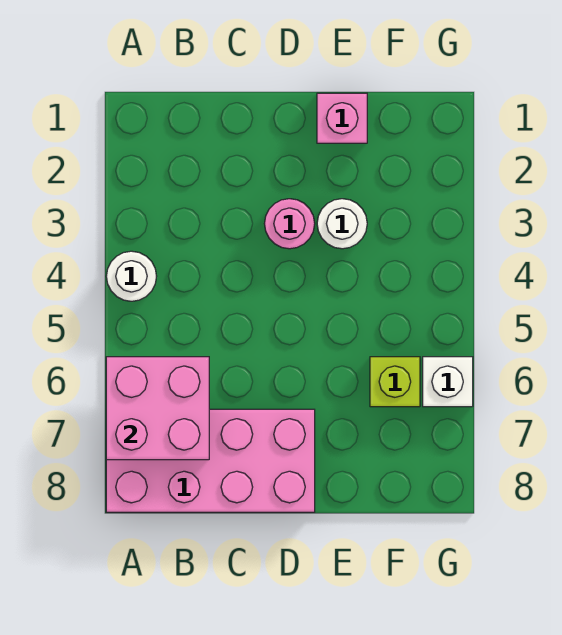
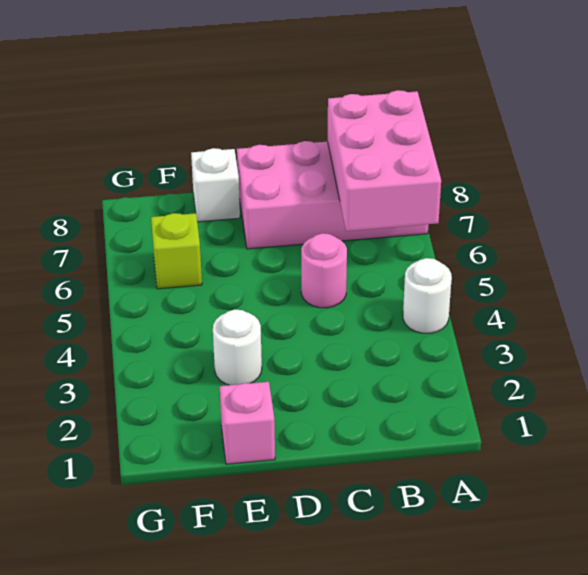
pink brick A6:B7 level 2 -> pink brick A6:B8 level 2
pink round brick D3 level 1 -> pink round brick C5 level 1
white brick G6 level 1 -> white brick E8 level 1

